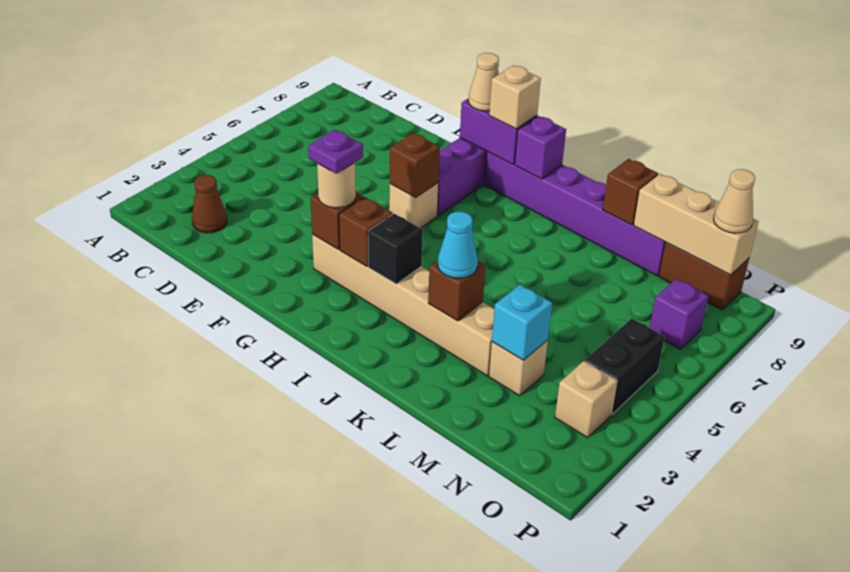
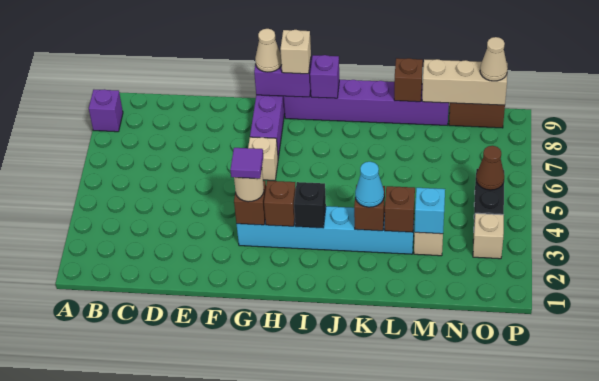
brown cone C2 level 1 -> brown cone O5 level 2
tan brick G3:L3 level 1 -> cyan brick G3:L3 level 1
purple plate G3 level 4 -> purple tile G3 level 4
brown brick G6 level 2 -> brown brick L3 level 2
purple brick O7 level 1 -> purple brick A8 level 1

